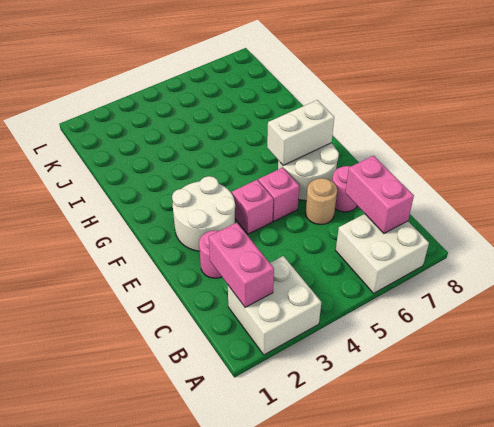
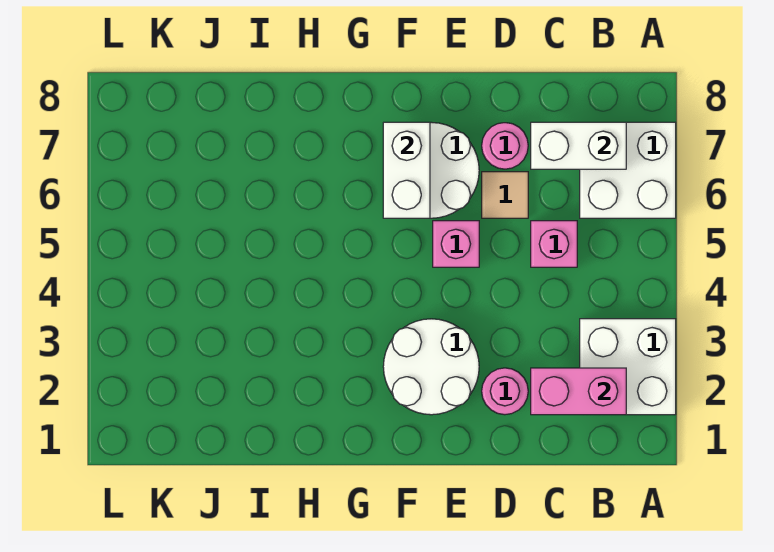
pink brick B7:C7 level 2 -> white brick B7:C7 level 2
tan round brick D6 level 1 -> tan tile D6 level 1
pink brick E4 level 1 -> pink brick C5 level 1

